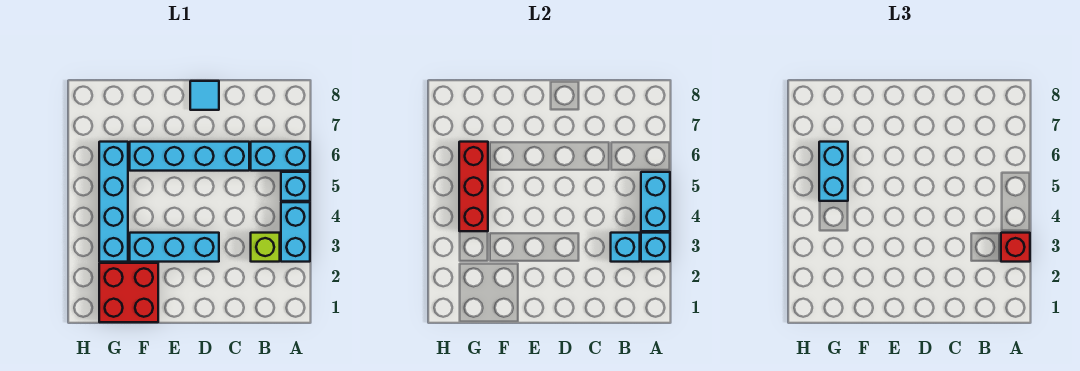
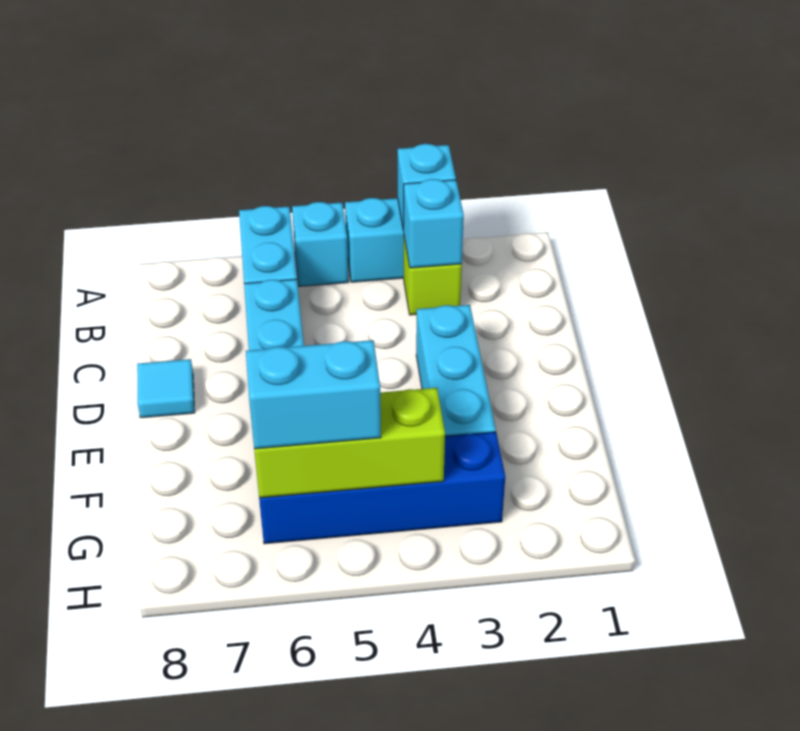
red brick A3 level 3 -> none
cyan brick A4:A5 level 2 -> none
red brick F1:G2 level 1 -> none
cyan brick G3:G6 level 1 -> blue brick G3:G6 level 1
red brick G4:G6 level 2 -> lime brick G4:G6 level 2

